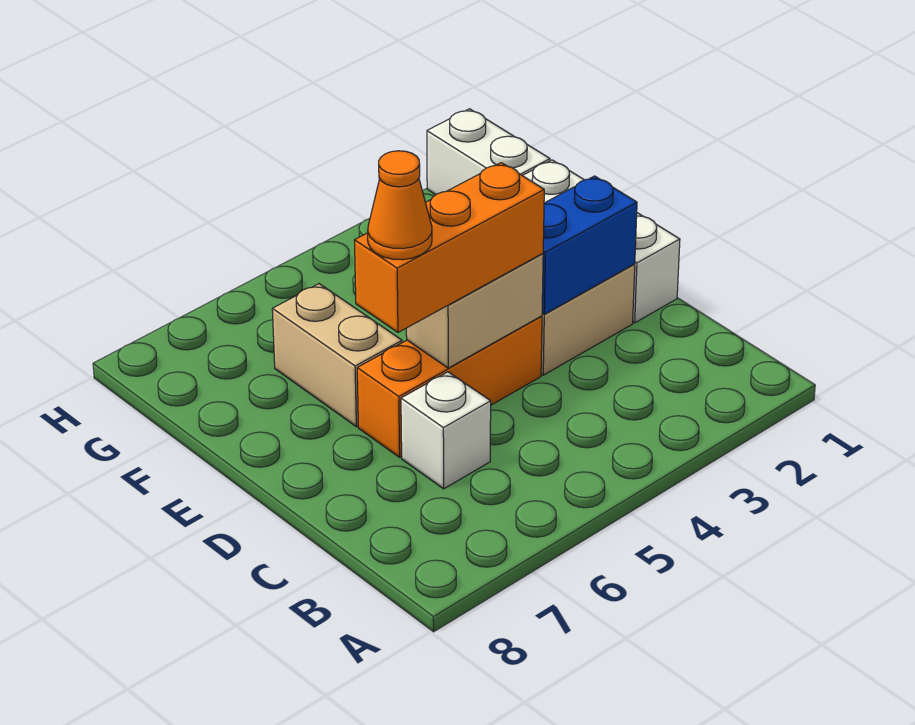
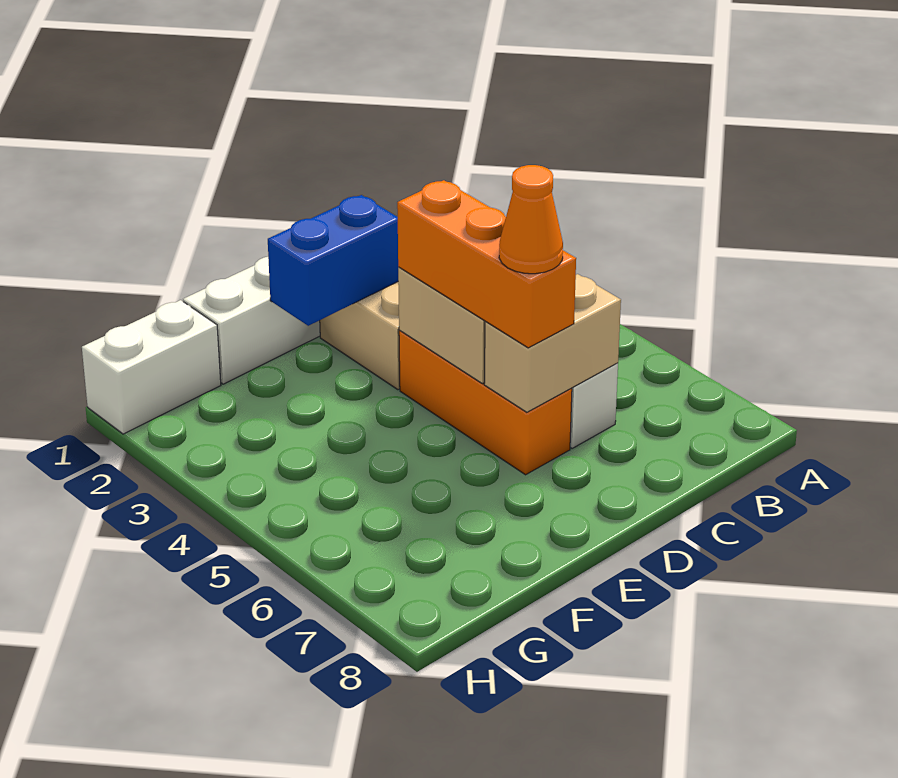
blue brick D2:D3 level 2 -> blue brick D2:E2 level 2
tan brick E6:F6 level 1 -> tan brick C6:D6 level 2

